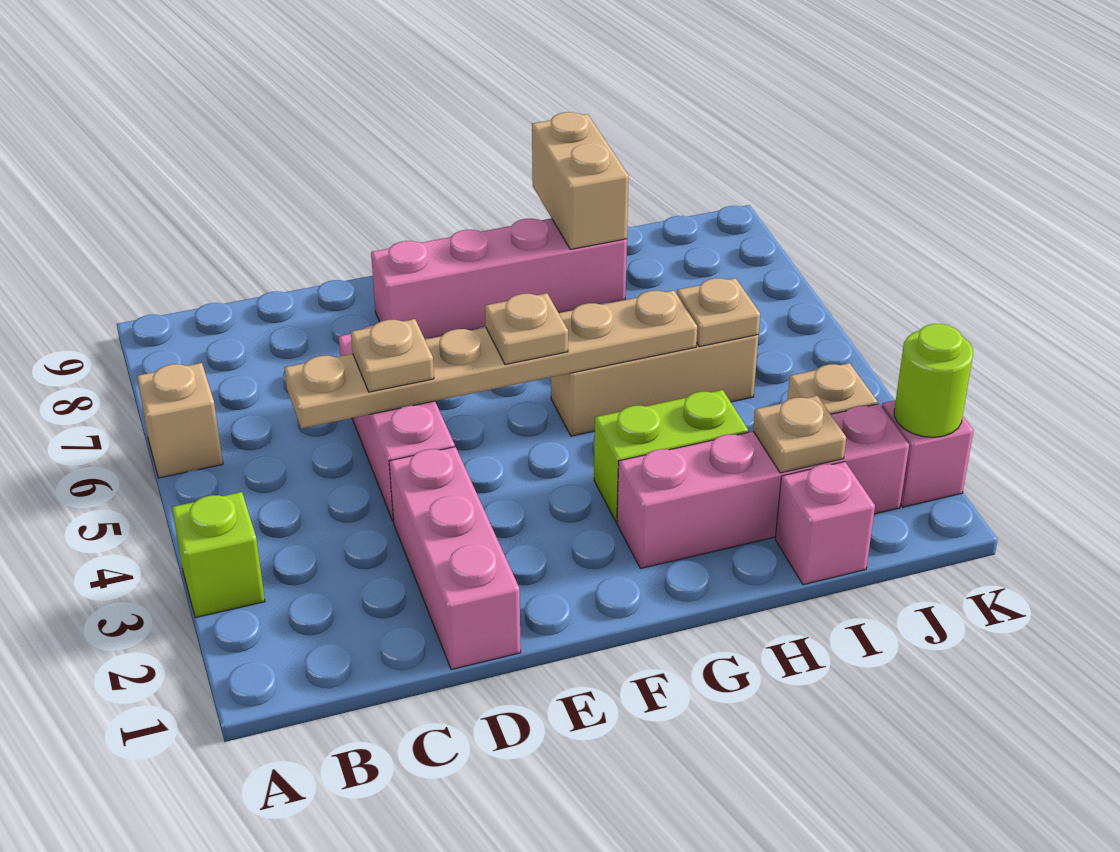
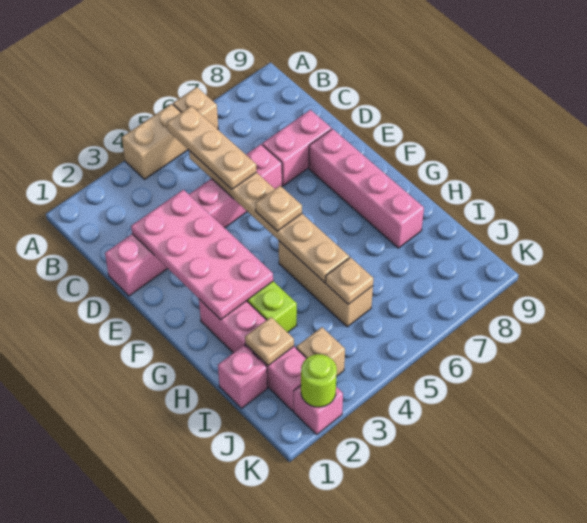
lime brick A3 level 1 -> none
none -> pink plate D2:G3 level 2
tan plate D5 level 3 -> tan plate B5:D5 level 3
none -> pink brick D7:D8 level 1
tan brick H8:H9 level 2 -> tan brick A4:A5 level 1

